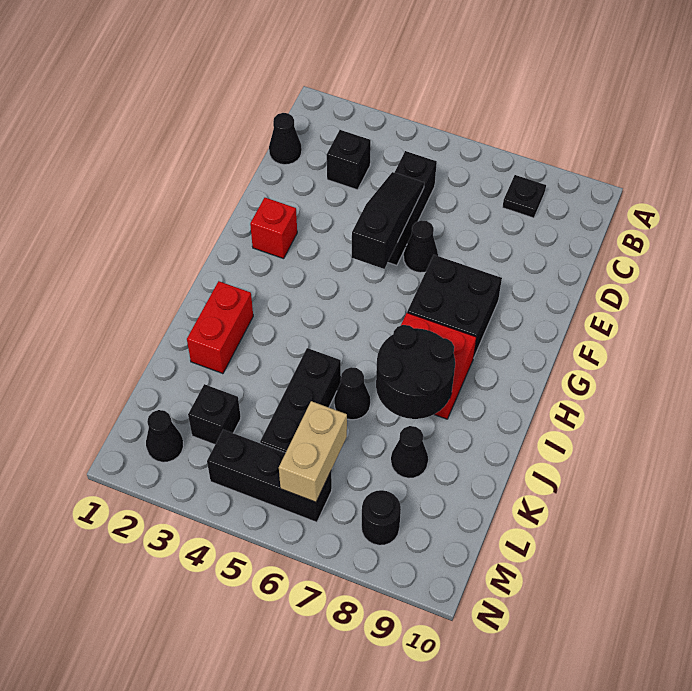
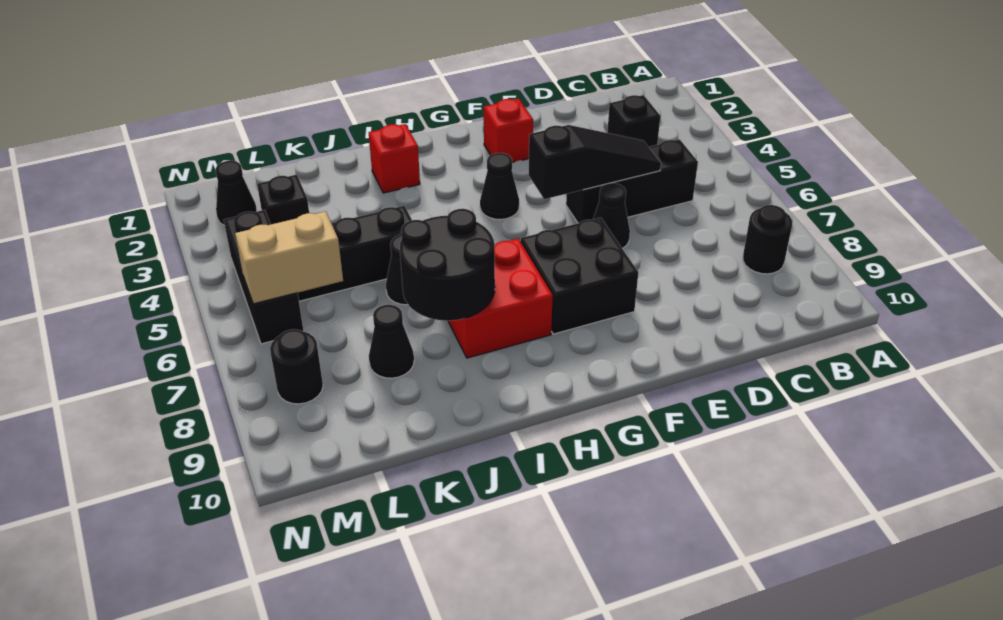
black plate B8 level 1 -> black round brick B8 level 1
black cone C1 level 1 -> black cone G4 level 1
red brick I2:J2 level 1 -> red brick I2 level 1

